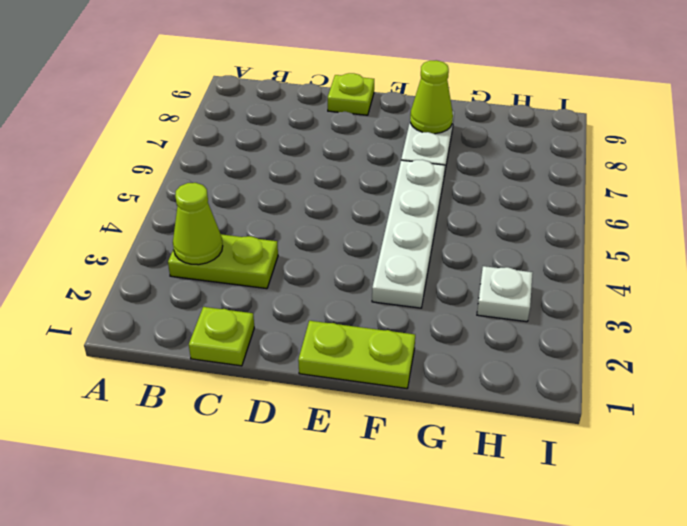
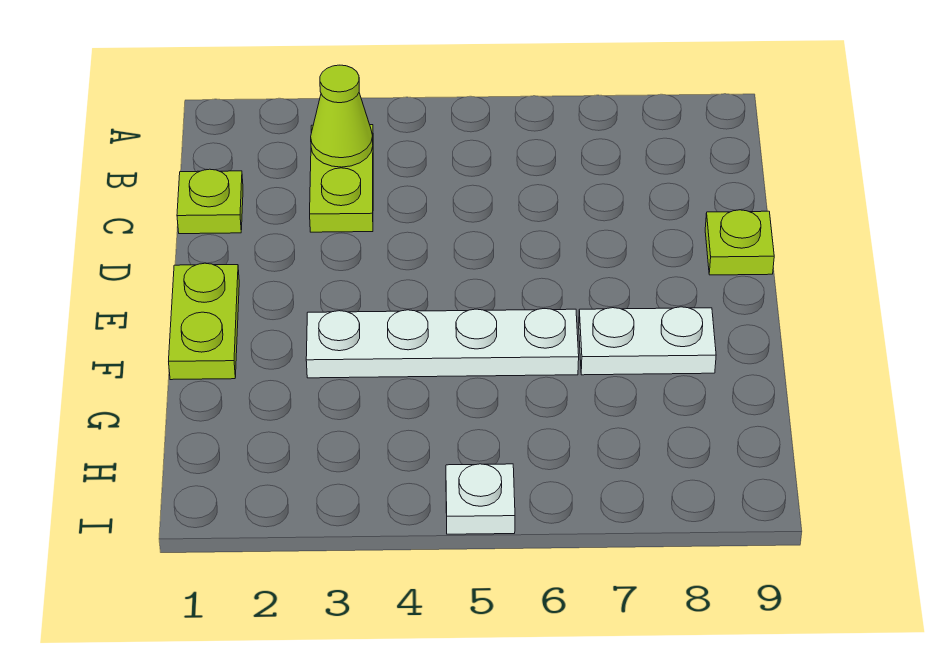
lime cone F8 level 2 -> none
white plate H3 level 1 -> white plate I5 level 1

